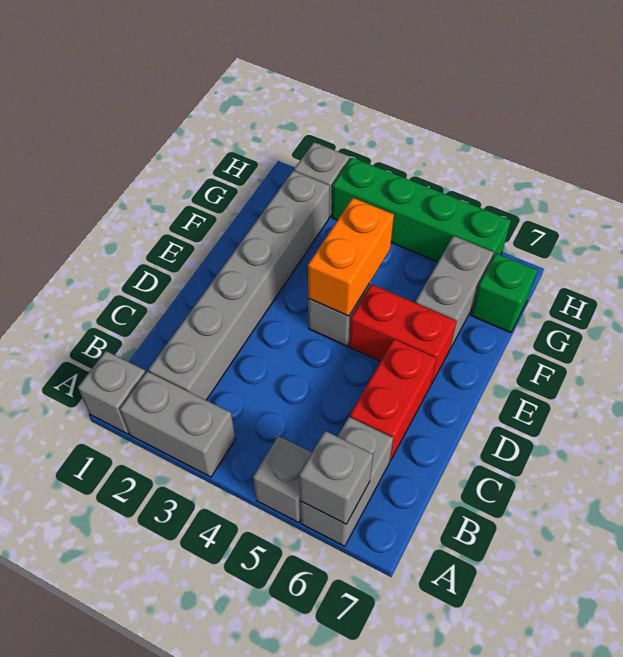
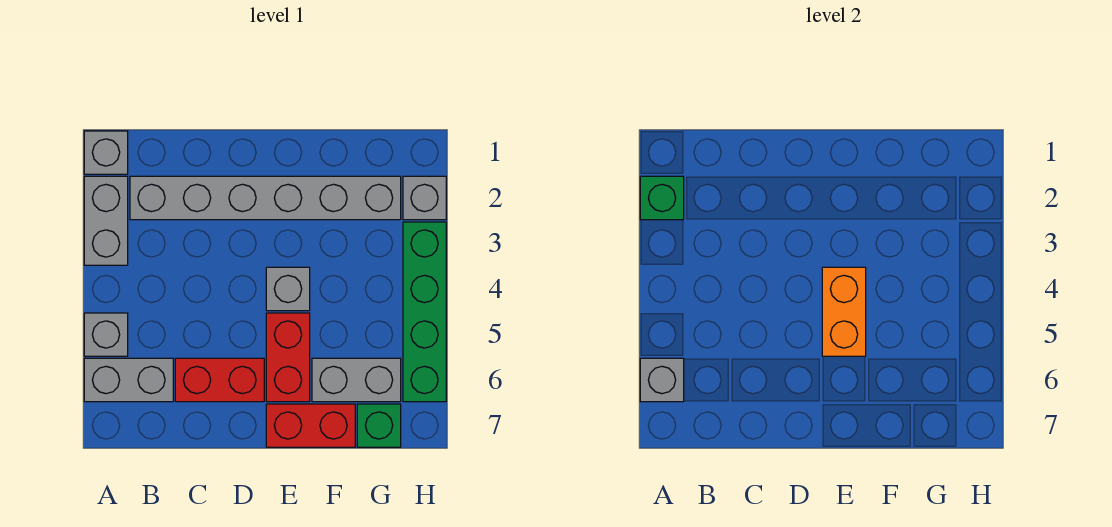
none -> green brick A2 level 2
orange brick E4:F4 level 2 -> orange brick E4:E5 level 2
none -> red brick E7:F7 level 1

